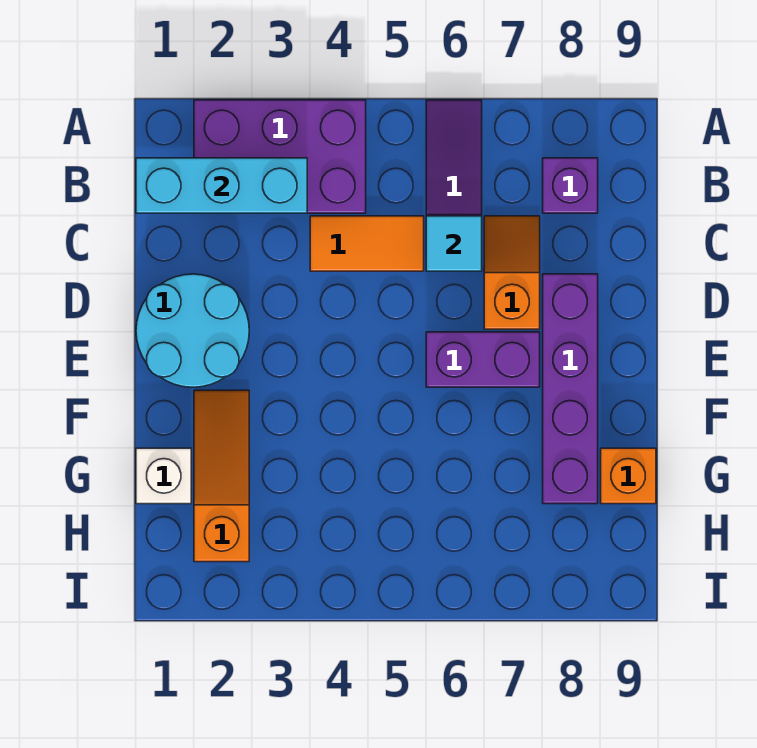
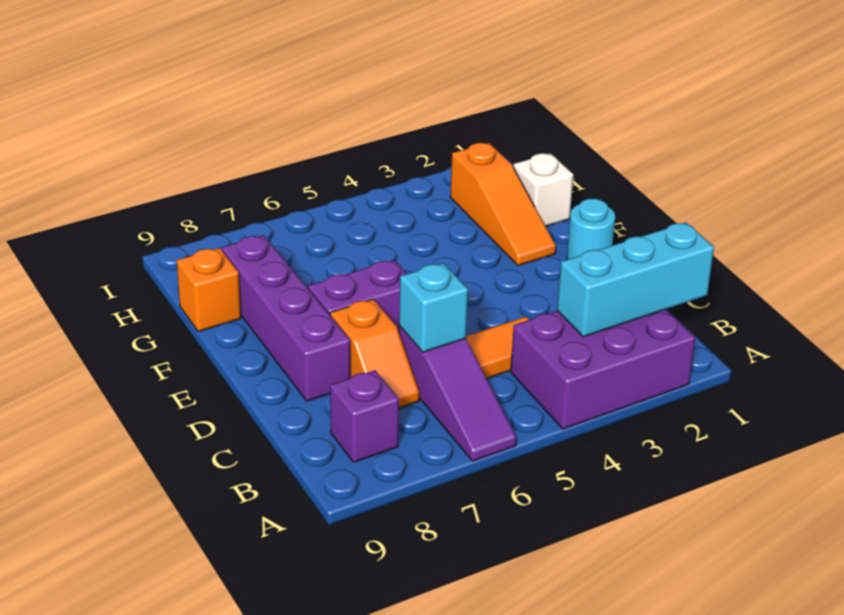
cyan tile C6 level 2 -> cyan brick C6 level 2
cyan round brick D1:E2 level 1 -> cyan round brick E1 level 1

